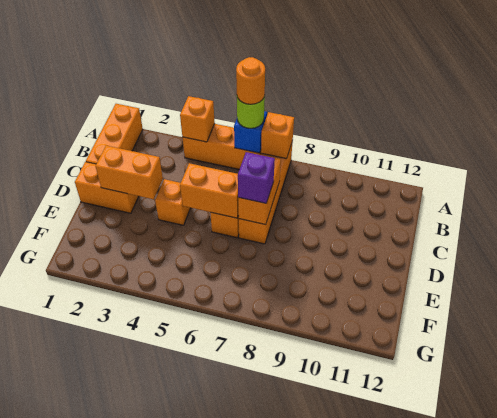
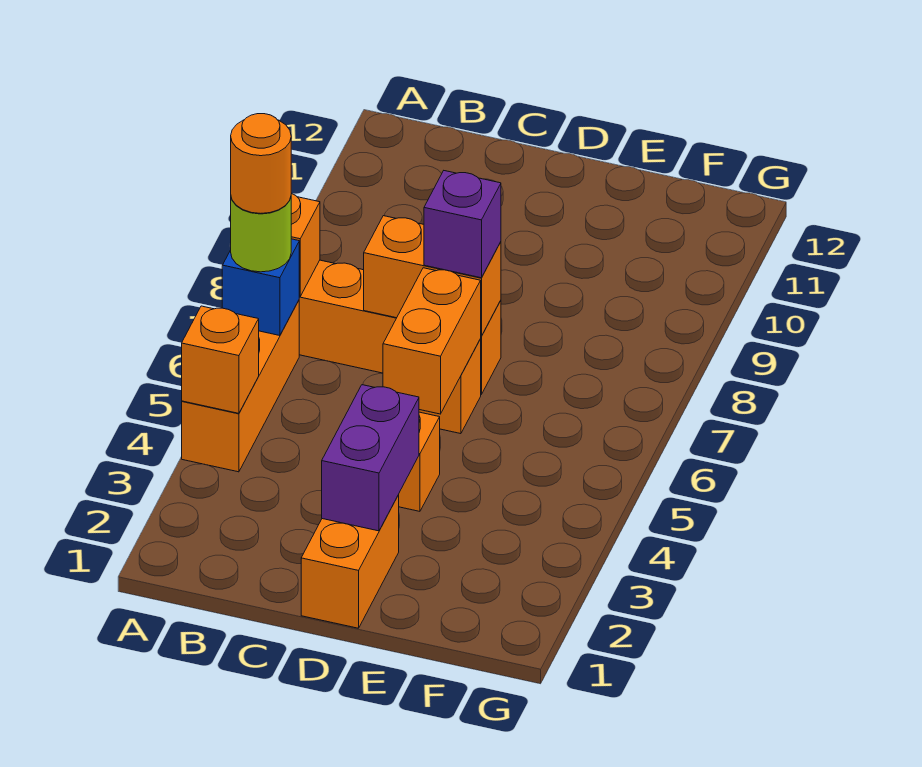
orange brick A1:C1 level 1 -> none
orange brick D2:D3 level 2 -> purple brick D2:D3 level 2

